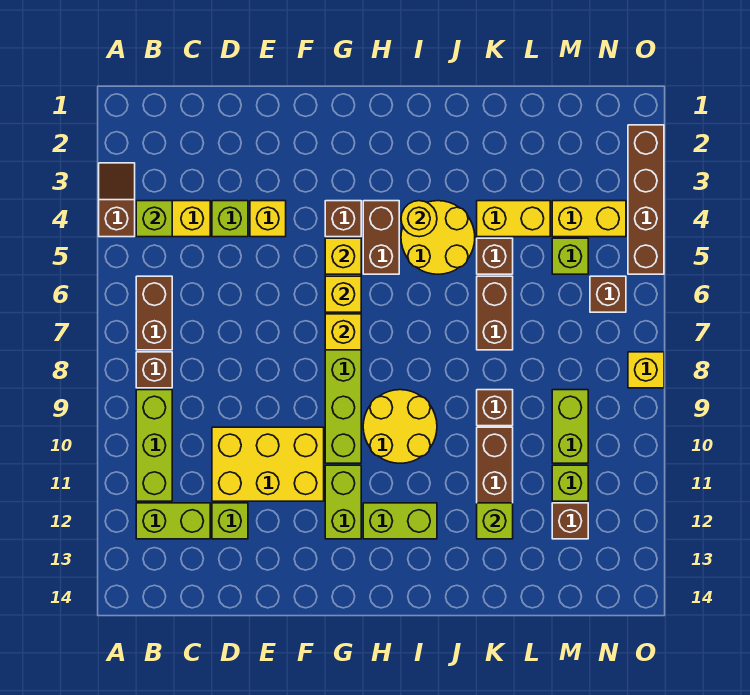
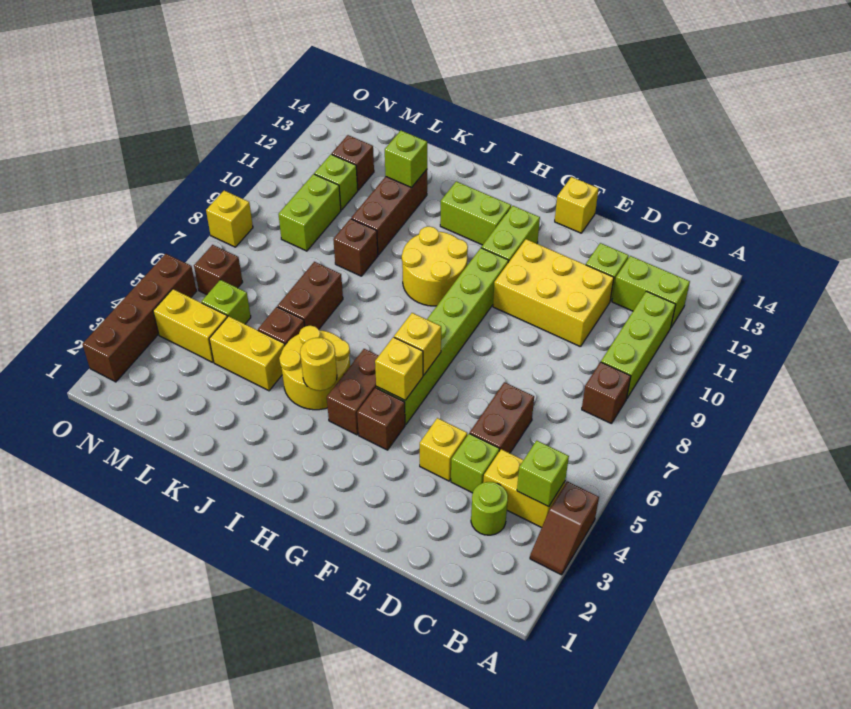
brown brick B6:B7 level 1 -> brown brick D5:D6 level 1
none -> lime round brick C3 level 1
yellow brick G7 level 2 -> yellow brick F14 level 1

